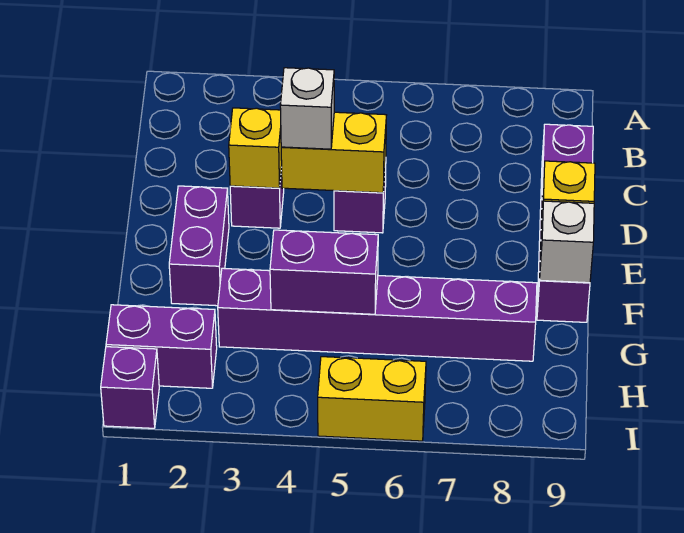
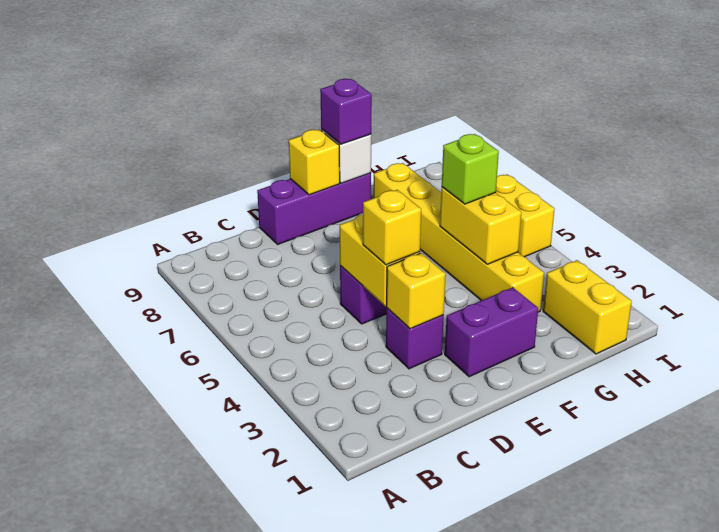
purple brick C9:F9 level 1 -> purple brick D9:F9 level 1
white brick D4 level 3 -> yellow brick D4 level 3
purple brick G3:G8 level 1 -> yellow brick G3:G8 level 1
purple brick G4:G5 level 2 -> yellow brick G4:G5 level 2
none -> lime brick G5 level 3
purple brick H1:H2 level 1 -> yellow brick H1:H2 level 1
purple brick I1 level 1 -> purple brick F9 level 3

